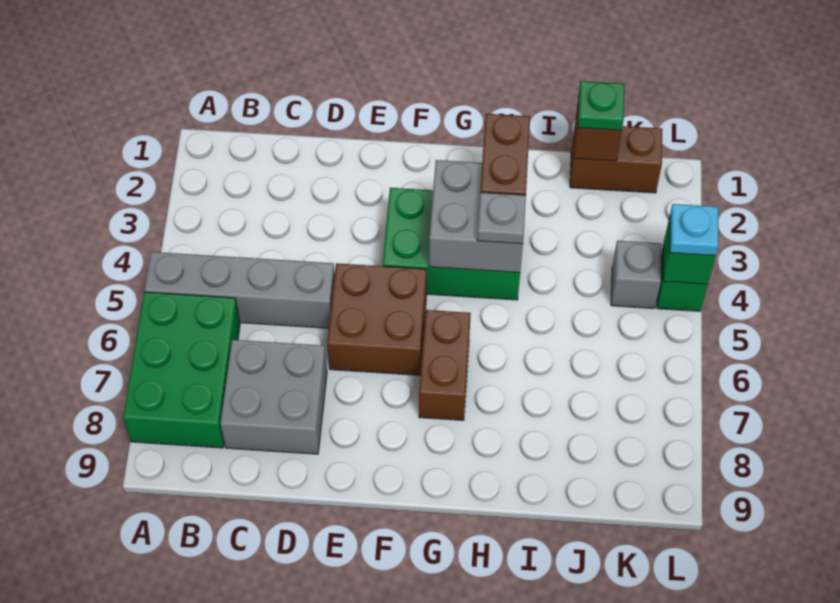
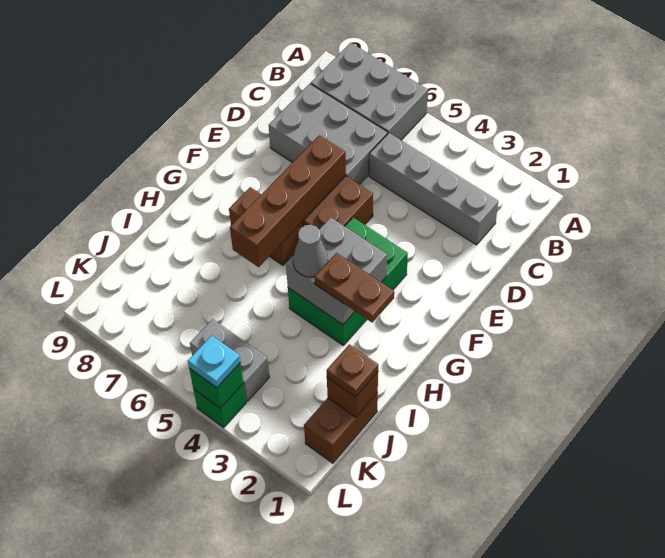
grey brick A5:D5 level 1 -> grey brick C2:C5 level 1
green brick A6:B8 level 1 -> grey brick A6:B8 level 1
grey brick C7:D8 level 1 -> grey brick C6:D8 level 1
none -> brown brick E6:H6 level 2
grey plate H4 level 3 -> grey cone H4 level 3
green plate J1 level 3 -> brown plate J1 level 3
grey brick K4 level 1 -> grey brick K4:K5 level 1

